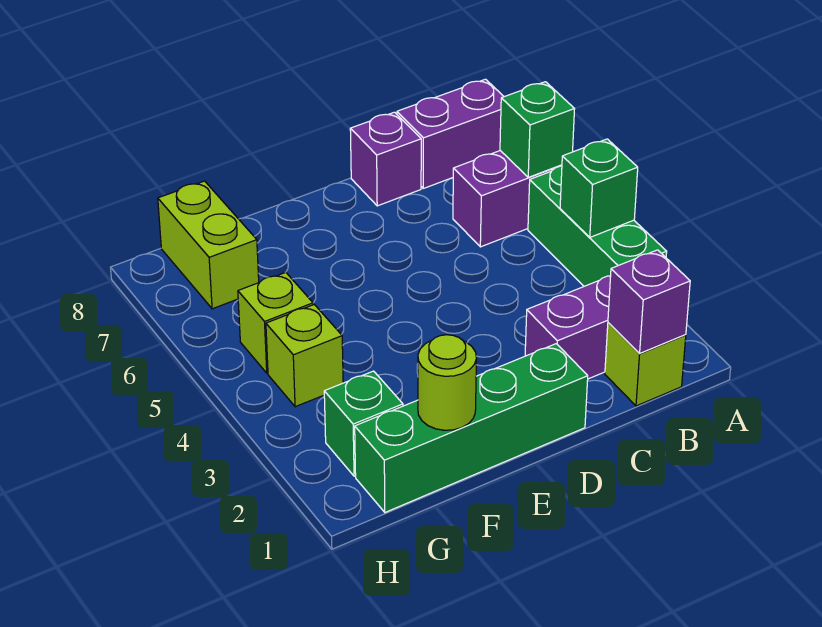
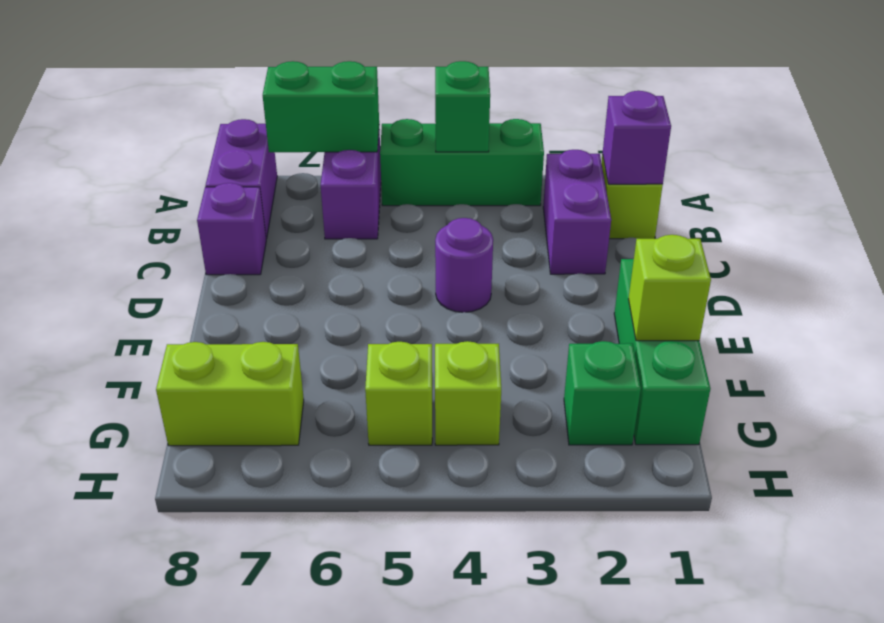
green brick A6 level 2 -> green brick A6:A7 level 2
green brick D1:G1 level 1 -> green brick E1:G1 level 1
none -> purple round brick D4 level 1
lime round brick F1 level 2 -> lime brick F1 level 2

